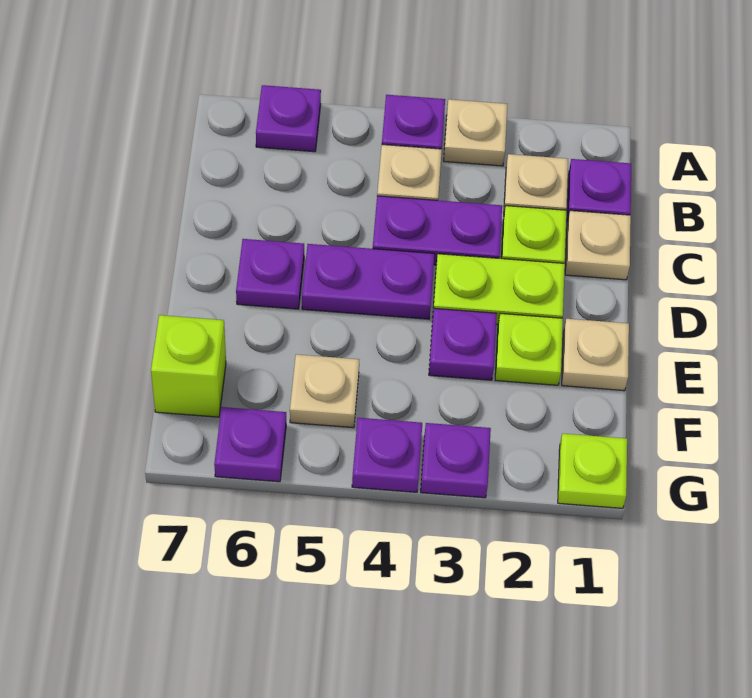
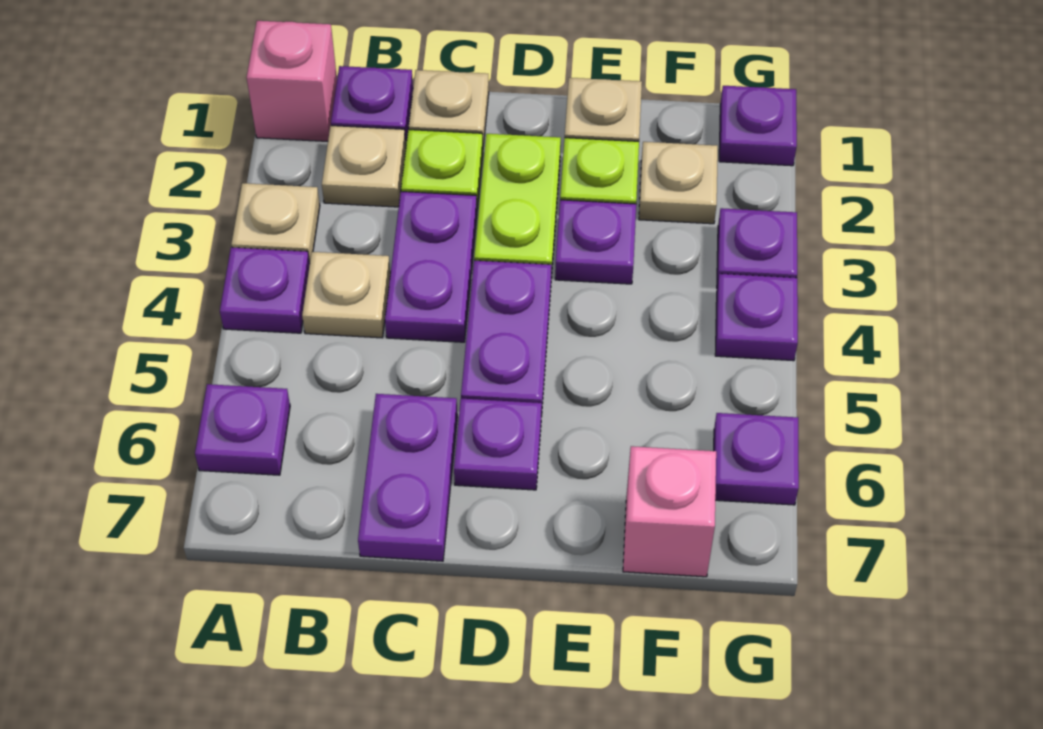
none -> pink brick A1 level 1
none -> purple plate C6:C7 level 1
tan plate F5 level 1 -> tan plate F2 level 1
lime brick F7 level 1 -> pink brick F7 level 1
lime plate G1 level 1 -> purple plate G1 level 1

